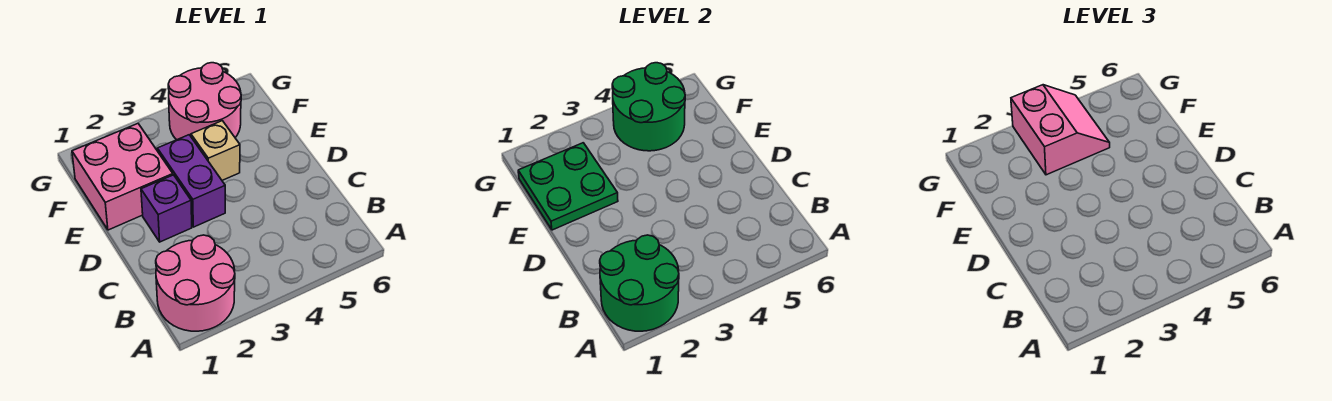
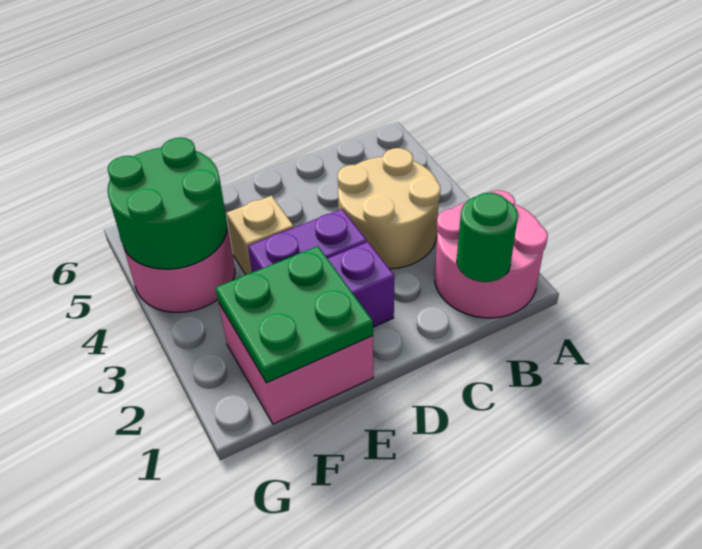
green round brick A1:B2 level 2 -> green round brick B1 level 2
none -> tan round brick B3:C4 level 1
pink slope F3:G4 level 3 top 3 -> none

